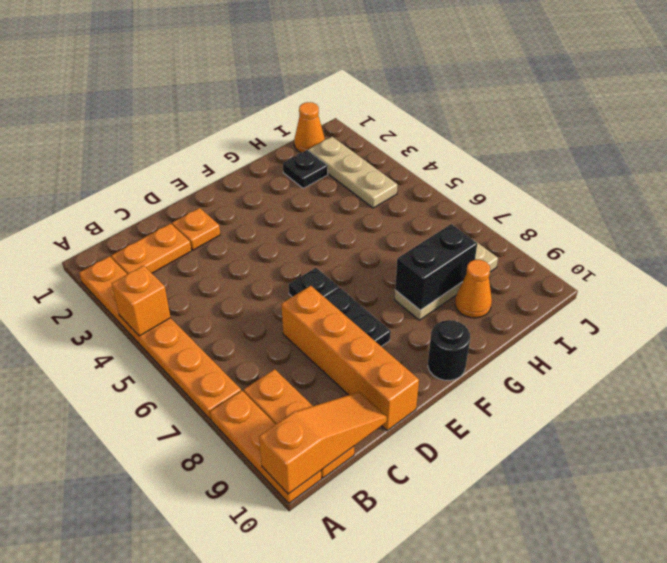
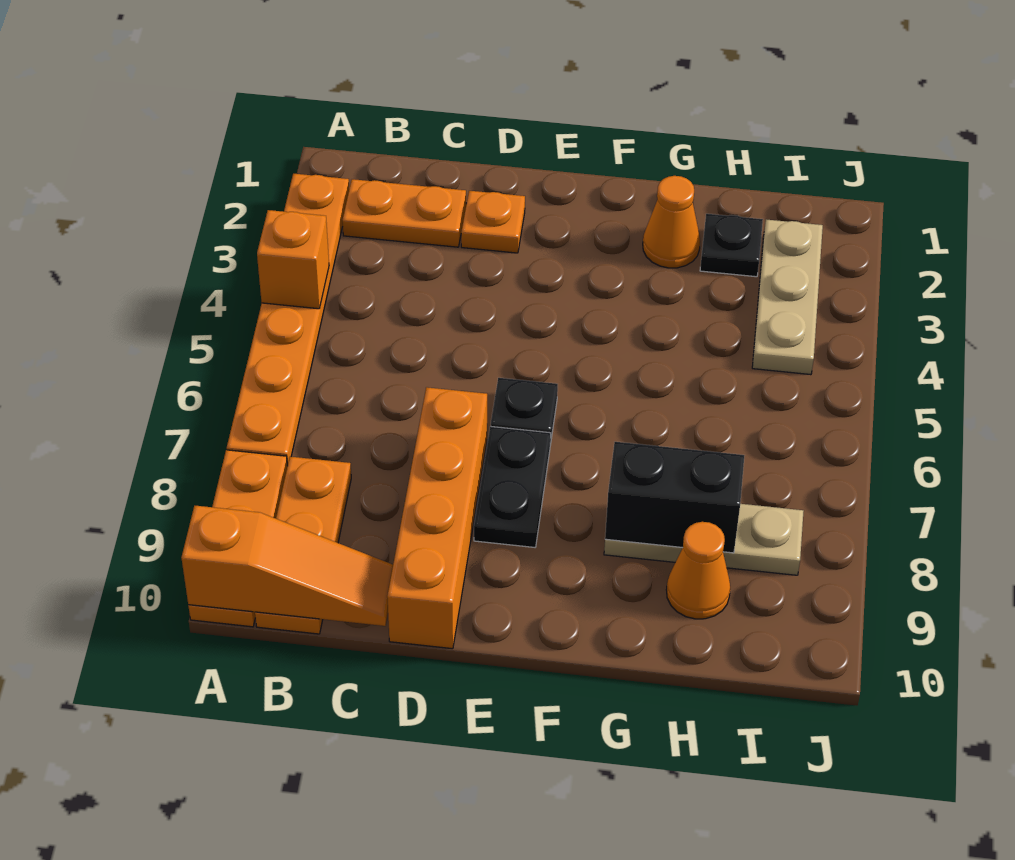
black round brick F10 level 1 -> none
orange cone I1 level 1 -> orange cone G2 level 1

